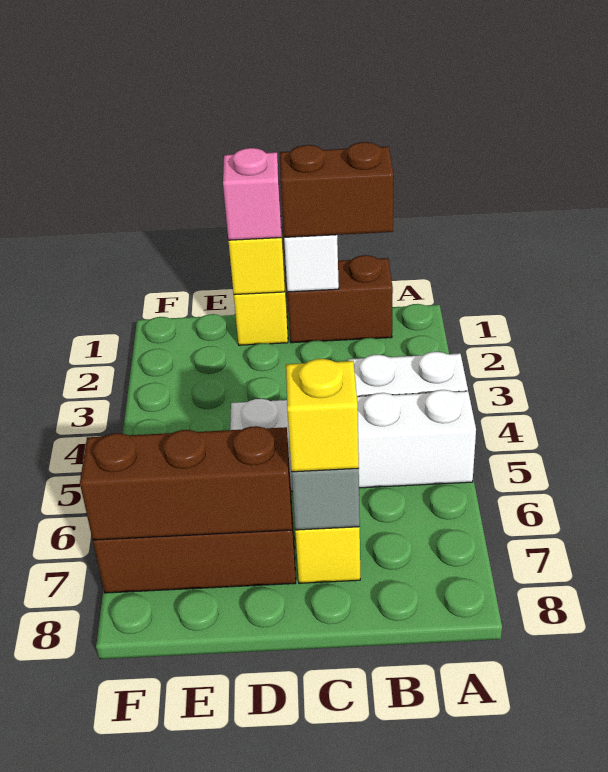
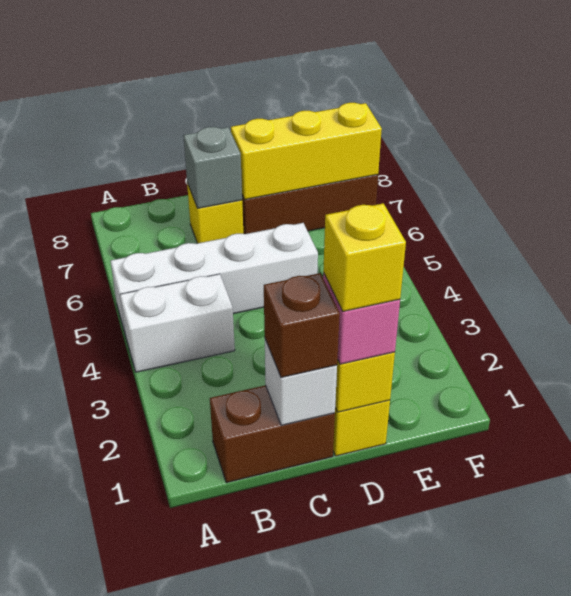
brown brick B1:C1 level 3 -> brown brick C1 level 3
yellow brick C7 level 3 -> yellow brick D1 level 4
brown brick D7:F7 level 2 -> yellow brick D7:F7 level 2

